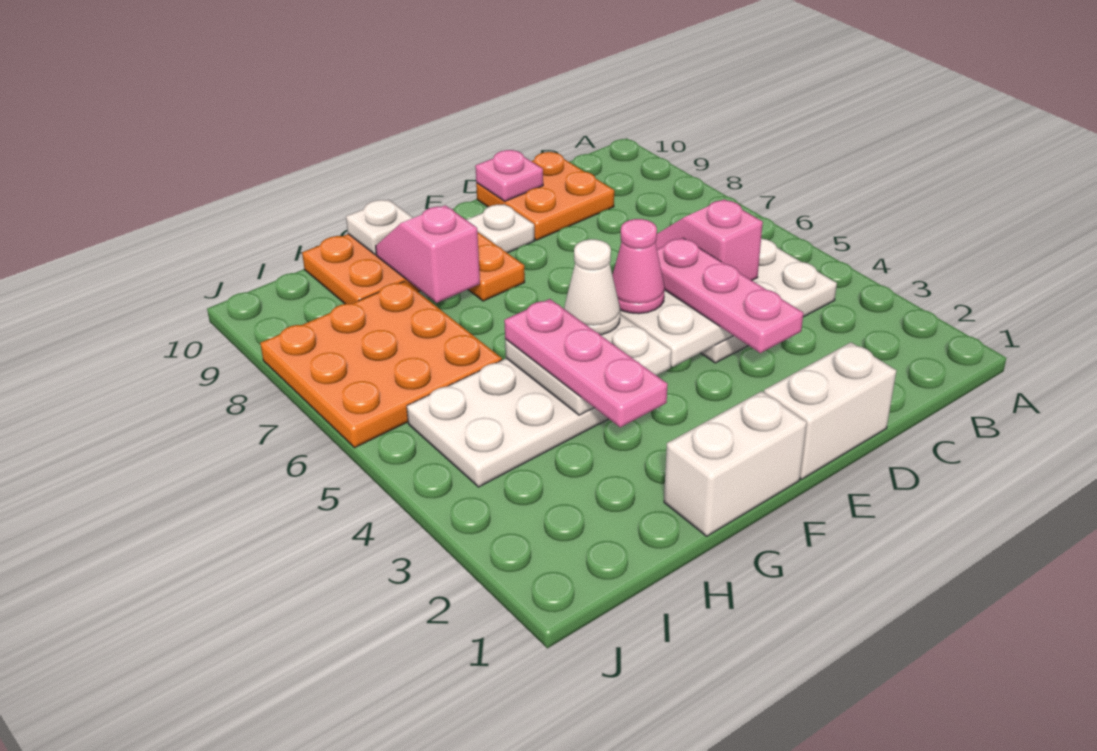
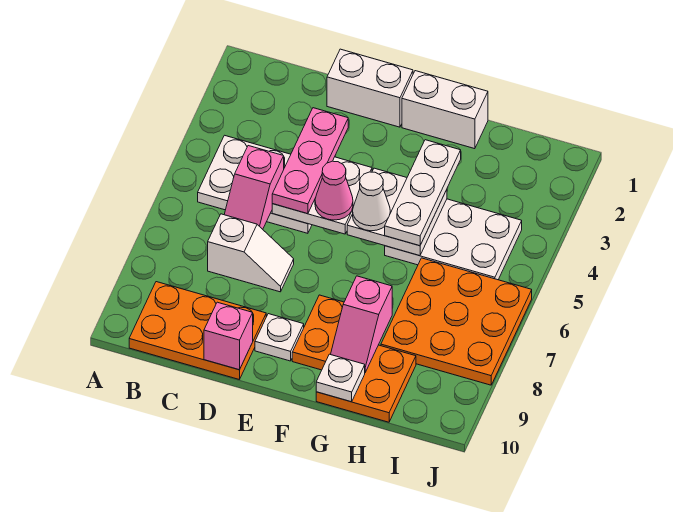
none -> white slope C7:D7 level 1 top C
orange plate C9:D10 level 1 -> orange plate B9:D10 level 1
pink plate D10 level 2 -> pink brick D10 level 2
pink plate G3:G5 level 3 -> white plate G3:G5 level 3

